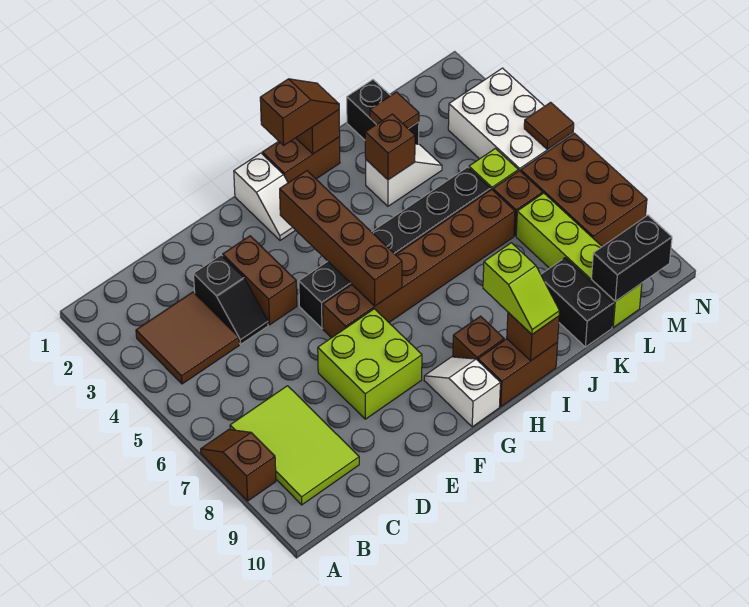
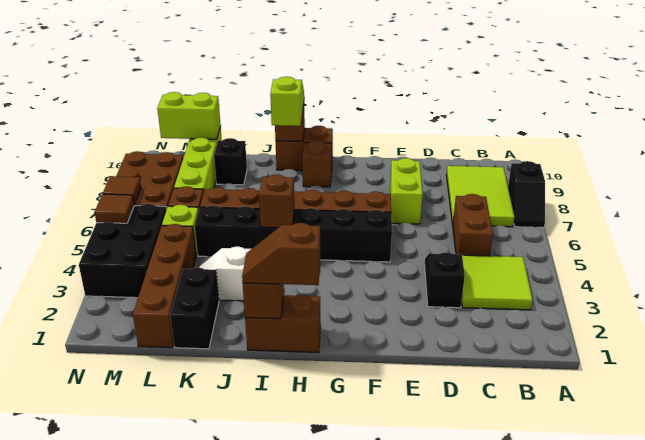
brown slope A7:A8 level 1 top 8 -> black slope A7:A8 level 1 top 8
brown tile B3:C4 level 1 -> lime tile B3:C4 level 1
brown brick E3:E4 level 1 -> brown brick C5:C6 level 1
lime brick E7:F8 level 1 -> lime brick E7:E8 level 1
white slope G1:G2 level 1 top 1 -> none
brown brick G3:G6 level 2 -> brown brick L1:L4 level 1
white slope G9:G10 level 1 top 10 -> none
brown brick J3 level 2 -> brown brick I5 level 2
brown tile K2 level 2 -> brown tile N6 level 2
black brick K9:K10 level 1 -> black brick K9 level 1
black brick L10:M10 level 2 -> lime brick L10:M10 level 2
white brick M3:N5 level 1 -> black brick M3:N5 level 1

